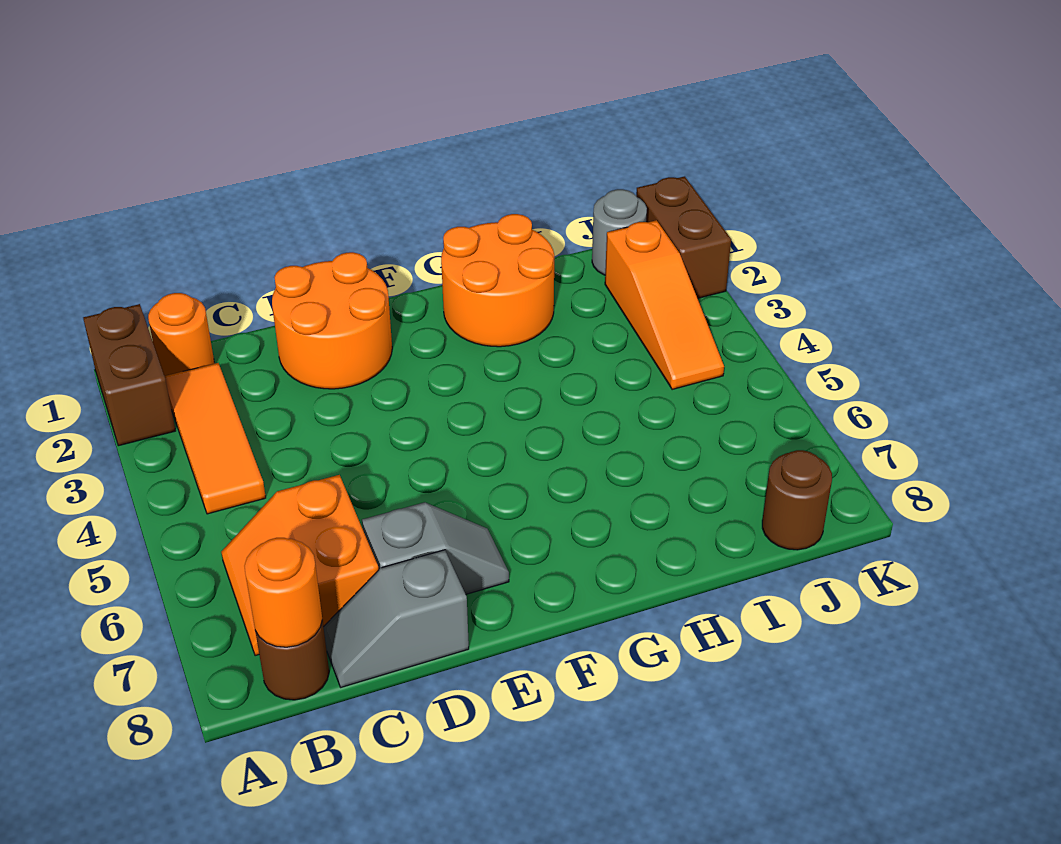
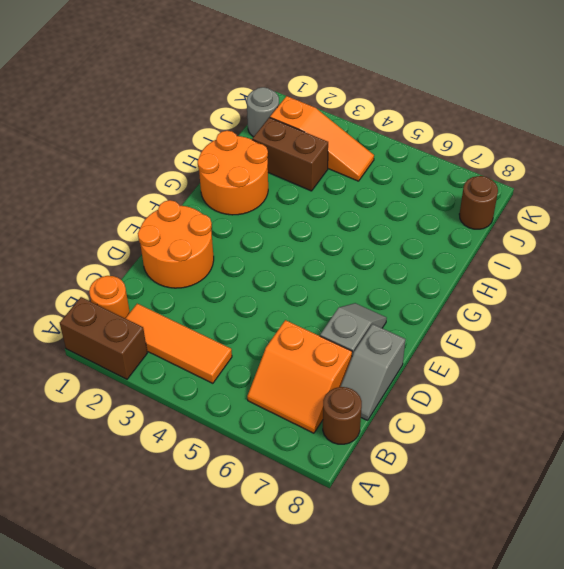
orange round brick B8 level 2 -> none
brown brick K1:K2 level 1 -> brown brick I2:I3 level 1

